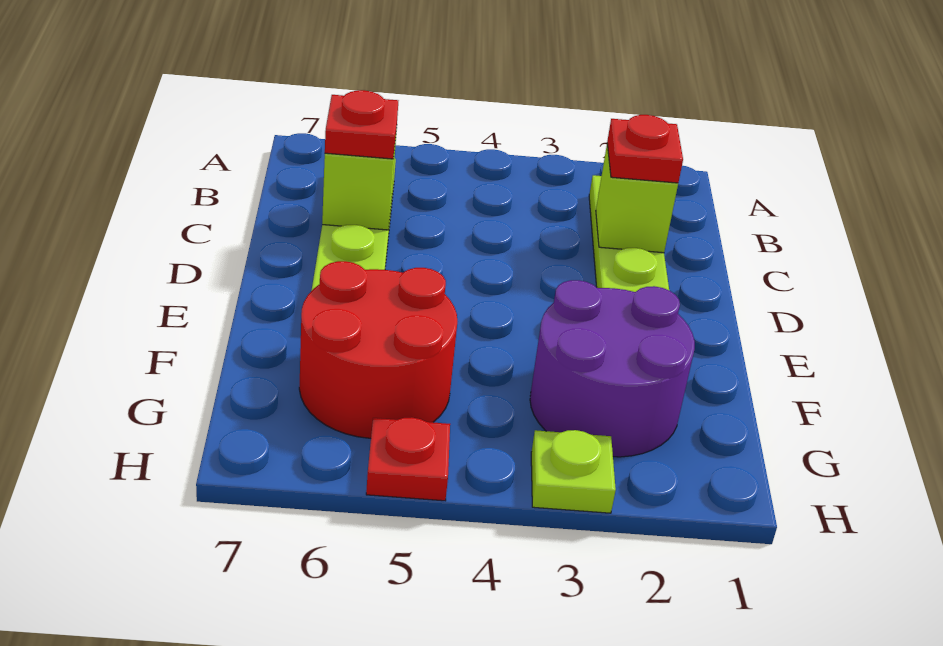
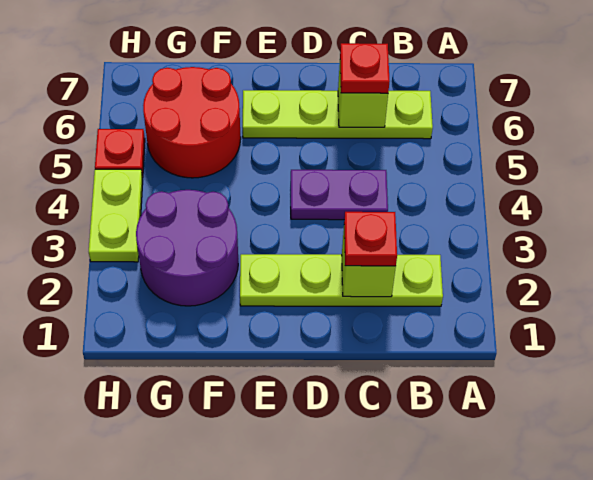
none -> purple plate C4:D4 level 1
lime plate H3 level 1 -> lime plate H3:H4 level 1

